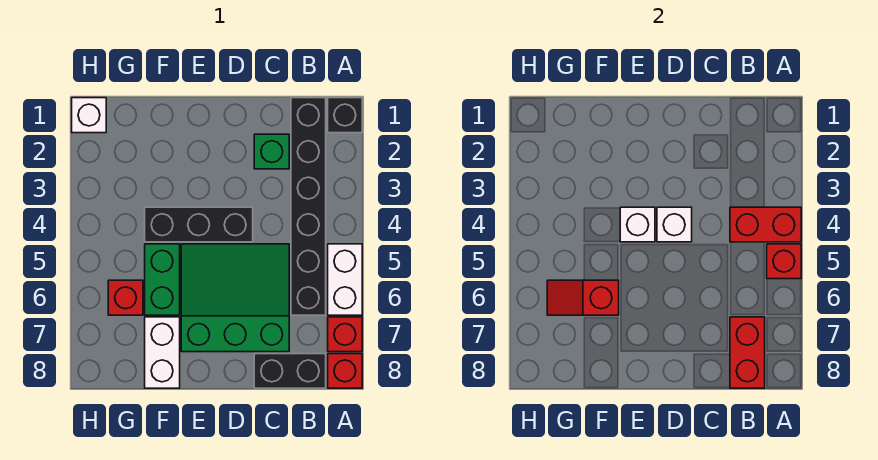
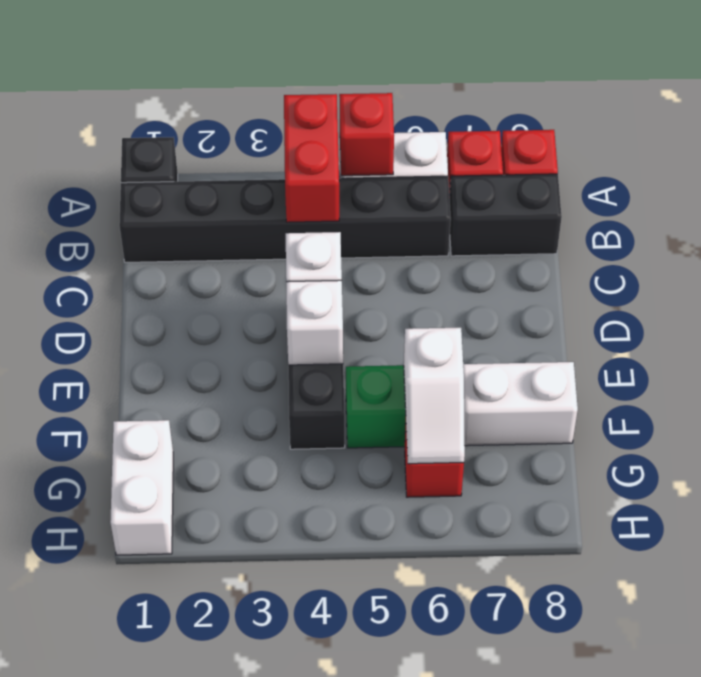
red brick B7:B8 level 2 -> none
black brick B8:C8 level 1 -> black brick B7:B8 level 1
green brick C2 level 1 -> none
green slope C5:E7 level 1 top 7 -> none
red slope F6:G6 level 2 top F -> white slope F6:G6 level 2 top F
white brick H1 level 1 -> white brick G1:H1 level 1

